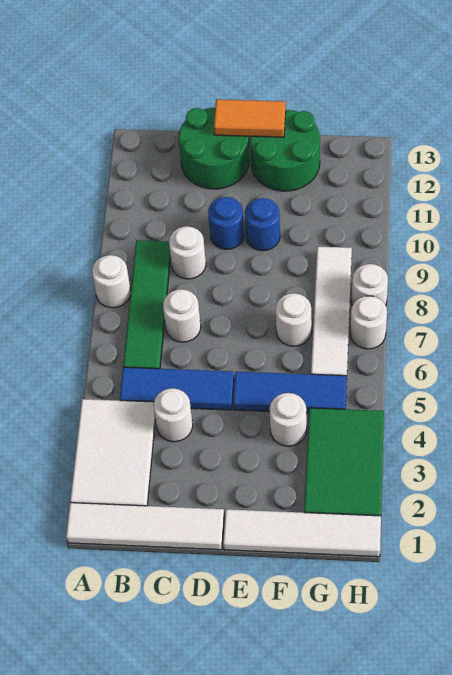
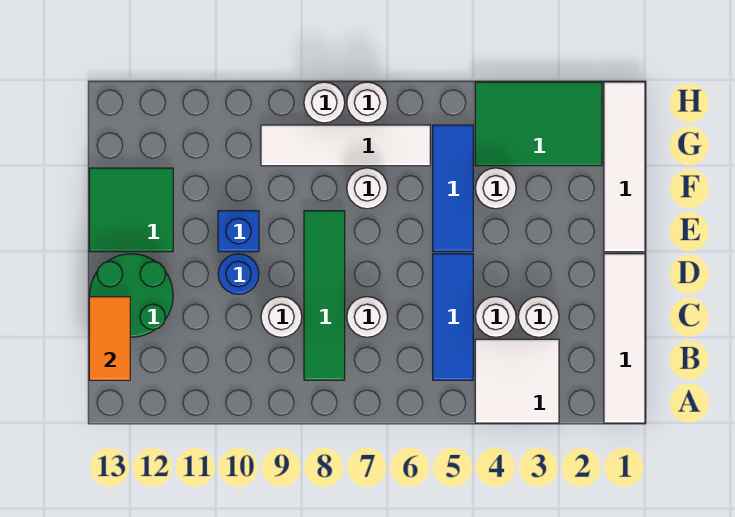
white tile A2:B4 level 1 -> white tile A3:B4 level 1
white round brick A8 level 1 -> white round brick C3 level 1
green tile B6:B9 level 1 -> green tile B8:E8 level 1
orange tile D13:E13 level 2 -> orange tile B13:C13 level 2
blue round brick E10 level 1 -> blue brick E10 level 1
green round brick E12:F13 level 1 -> green tile E12:F13 level 1

